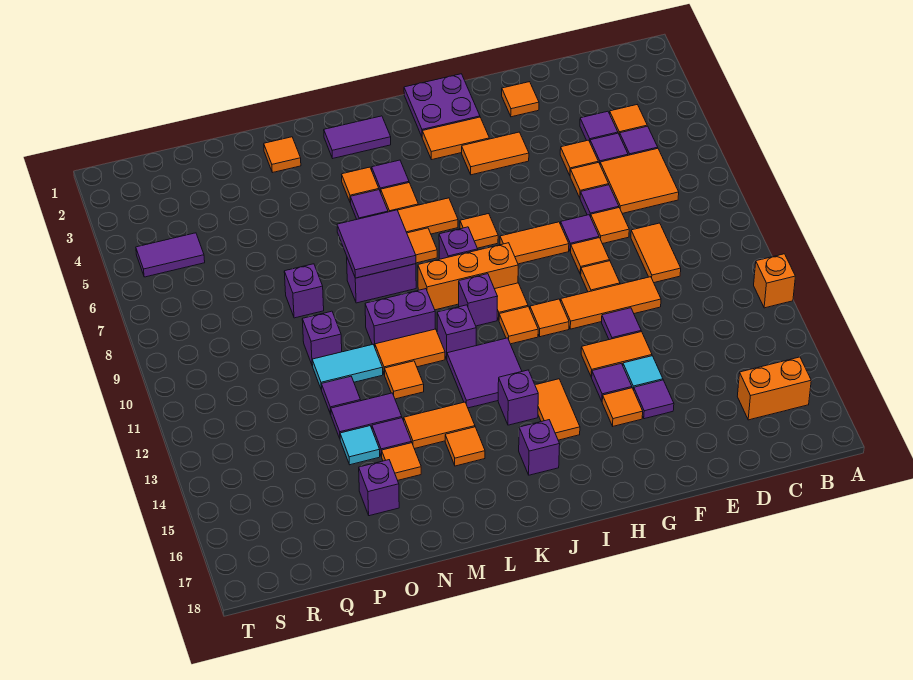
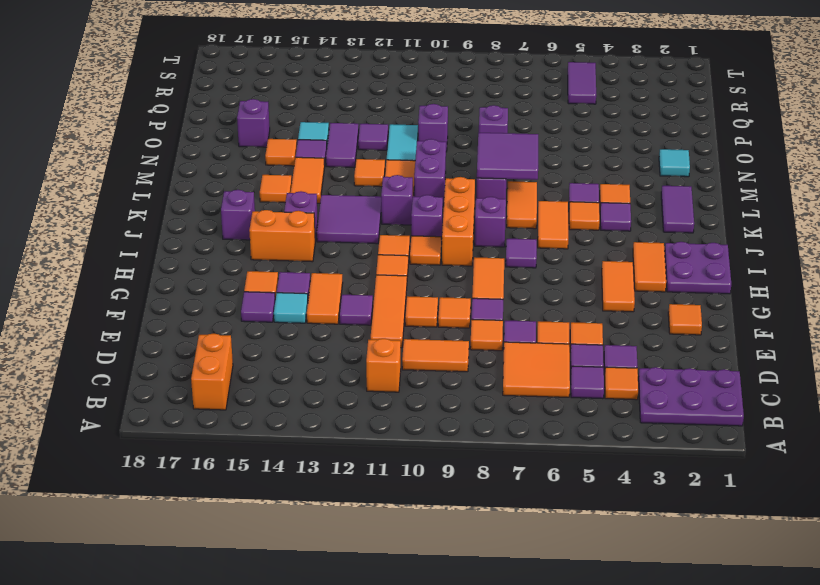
orange brick A12 level 1 -> orange brick C11 level 1
none -> purple plate B1:C3 level 1
orange tile I7 level 1 -> purple tile I7 level 1
orange tile I14:I15 level 1 -> orange brick I14:I15 level 1
orange tile N2 level 1 -> cyan tile N2 level 1

